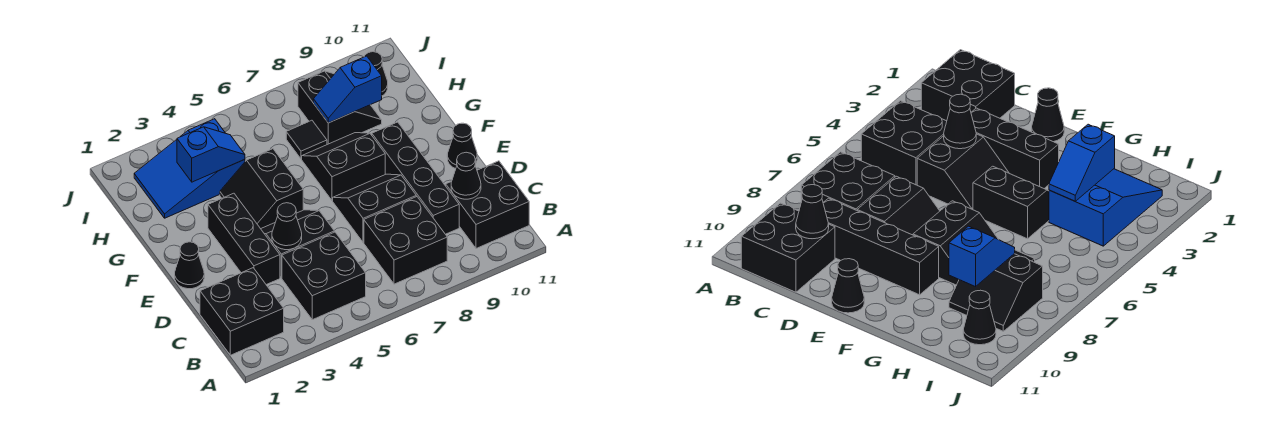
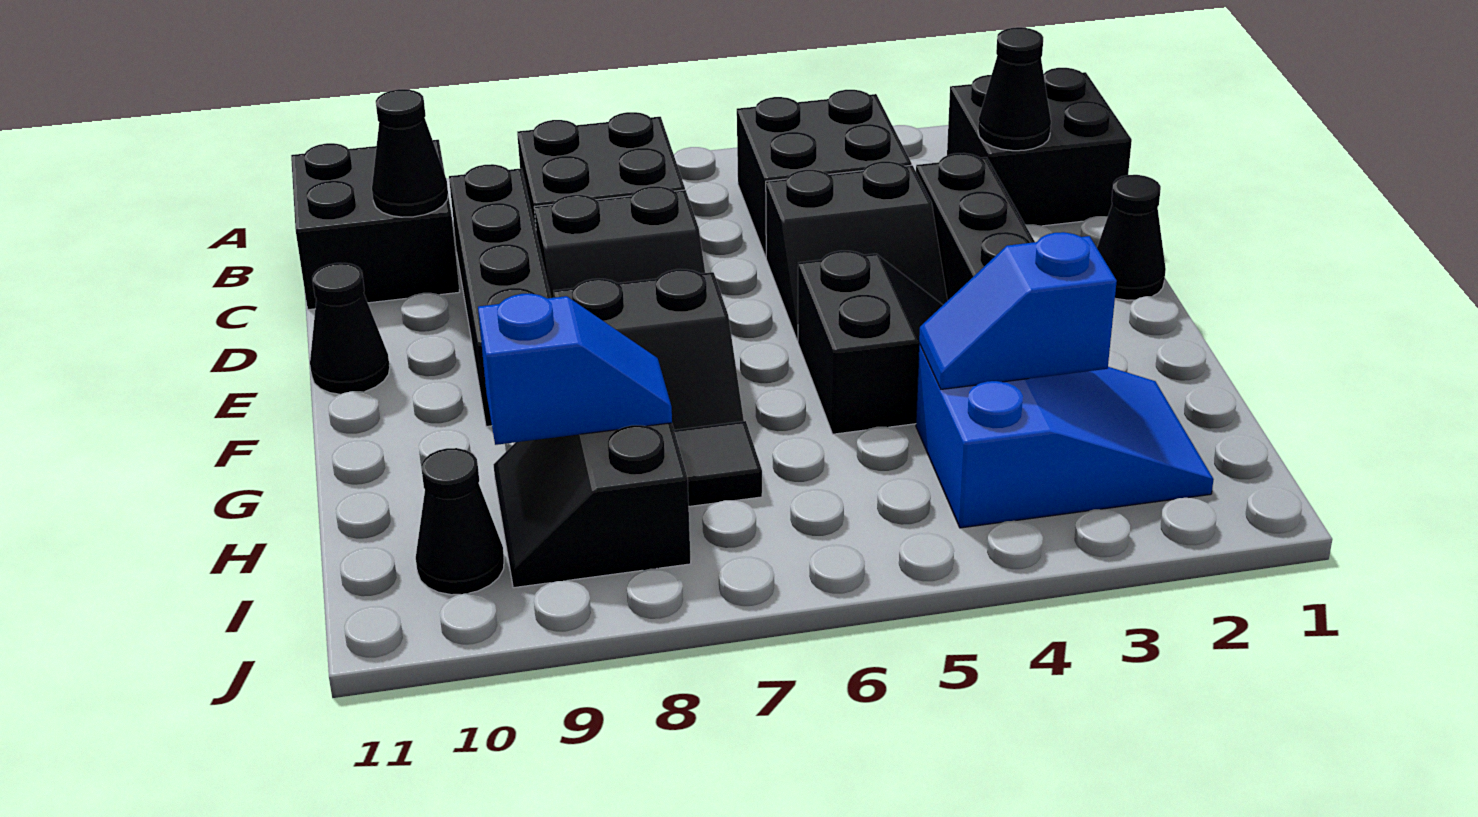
black cone D4 level 2 -> black cone C2 level 2

